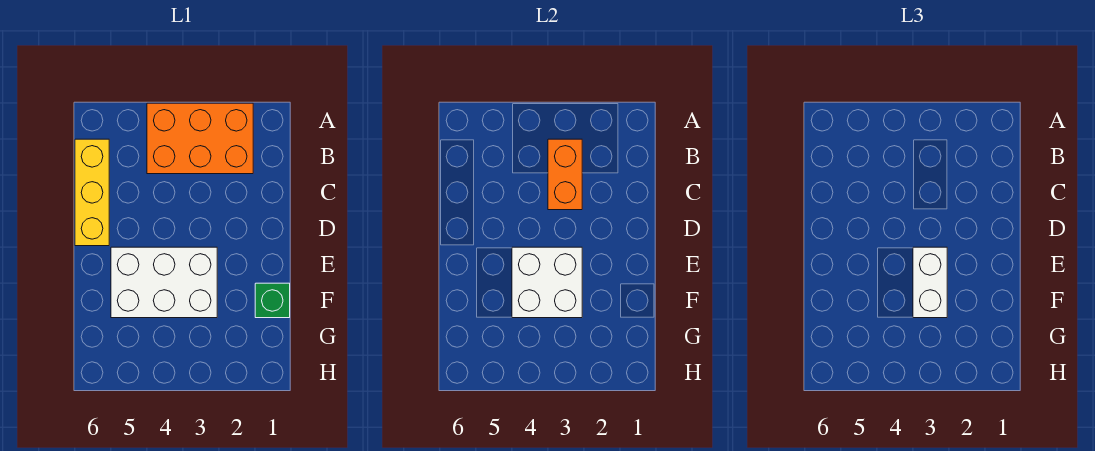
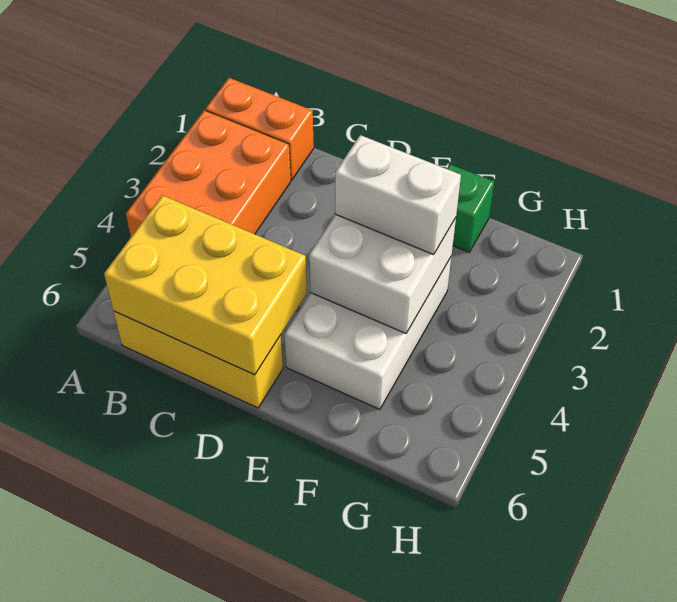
orange brick B3:C3 level 2 -> orange brick A1:B1 level 1
none -> yellow brick B5:D6 level 2

